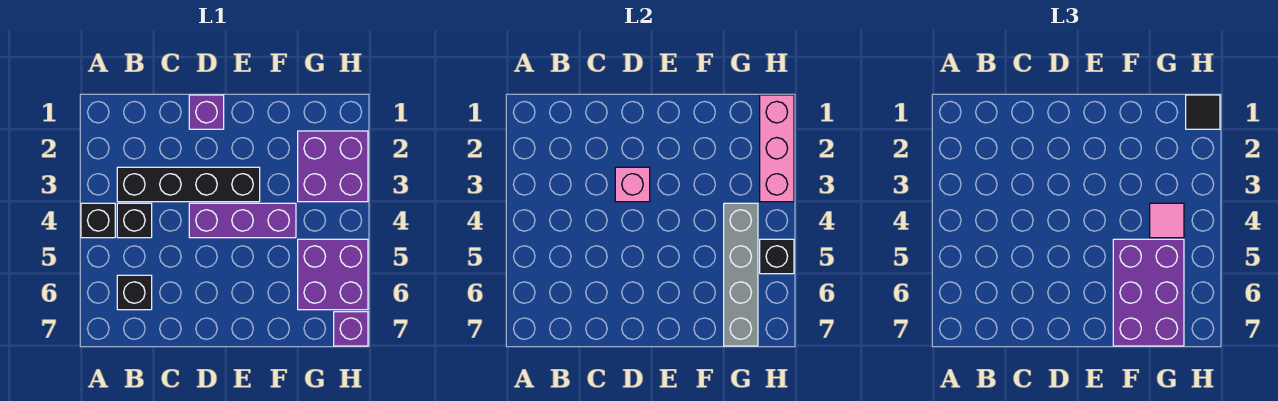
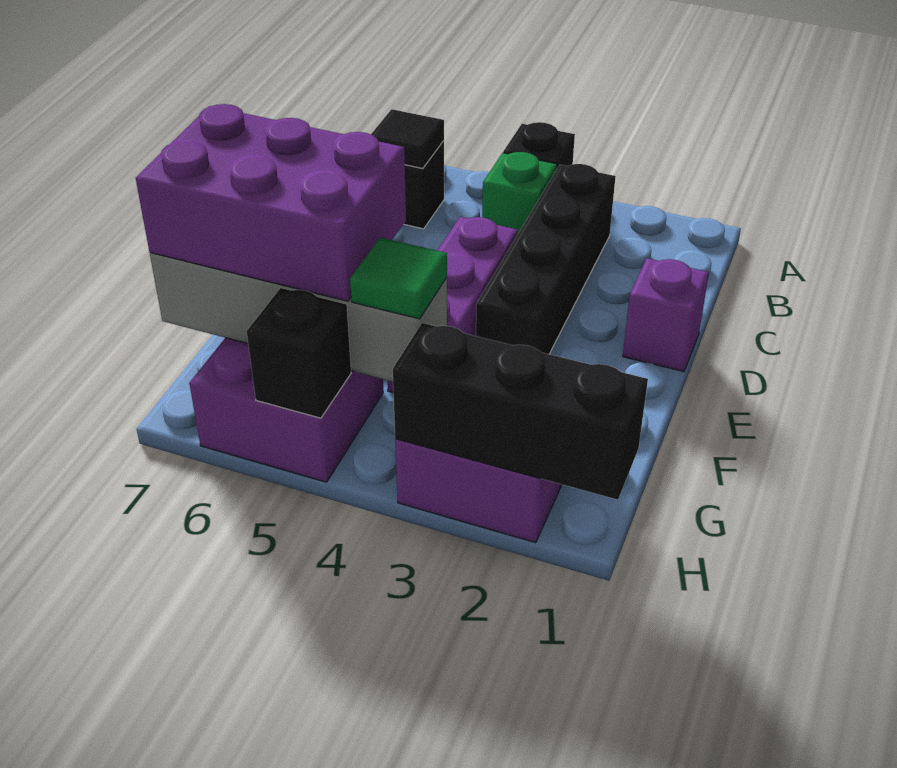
black brick B4 level 1 -> green brick B4 level 1
pink brick D3 level 2 -> none
pink tile G4 level 3 -> green tile G4 level 3
pink brick H1:H3 level 2 -> black brick H1:H3 level 2
black tile H1 level 3 -> black tile B6 level 2
purple brick H7 level 1 -> none

